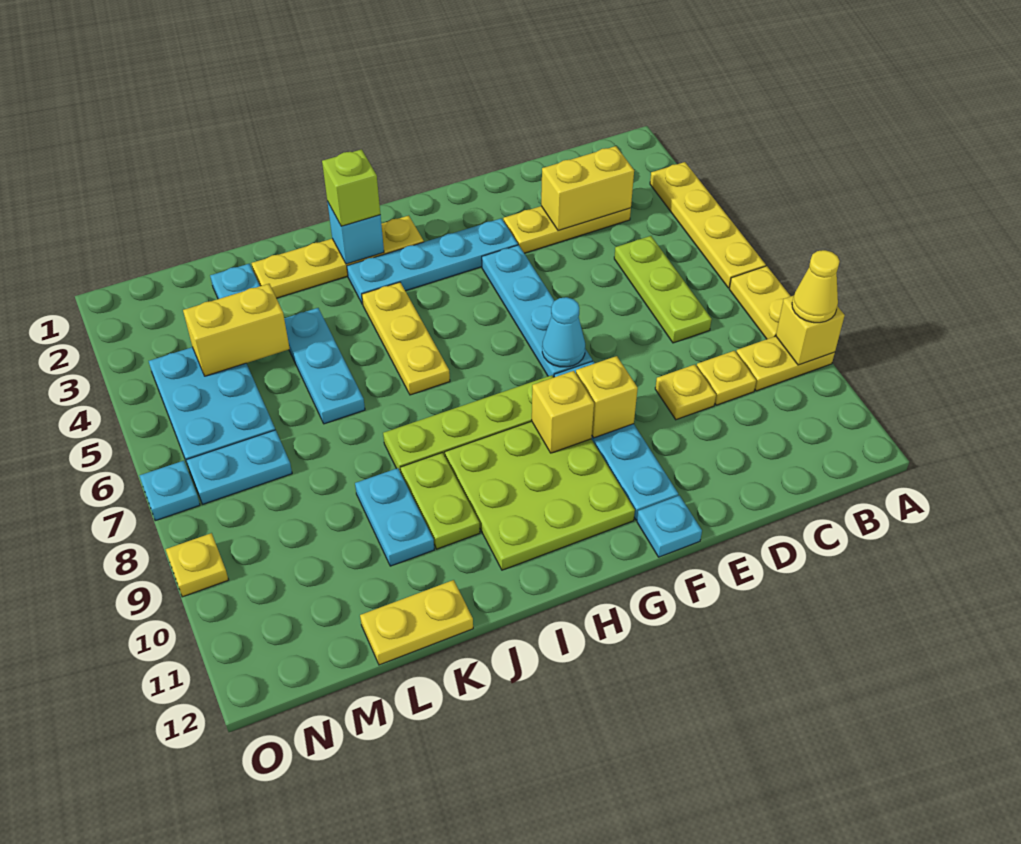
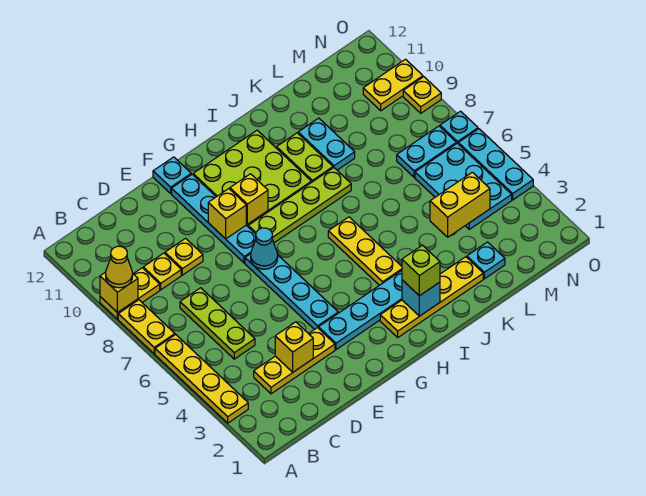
yellow brick C3:D3 level 2 -> yellow brick D3 level 2
cyan plate K4:K6 level 1 -> cyan plate O4:O6 level 1
yellow plate K12:L12 level 1 -> yellow plate N10:O10 level 1

